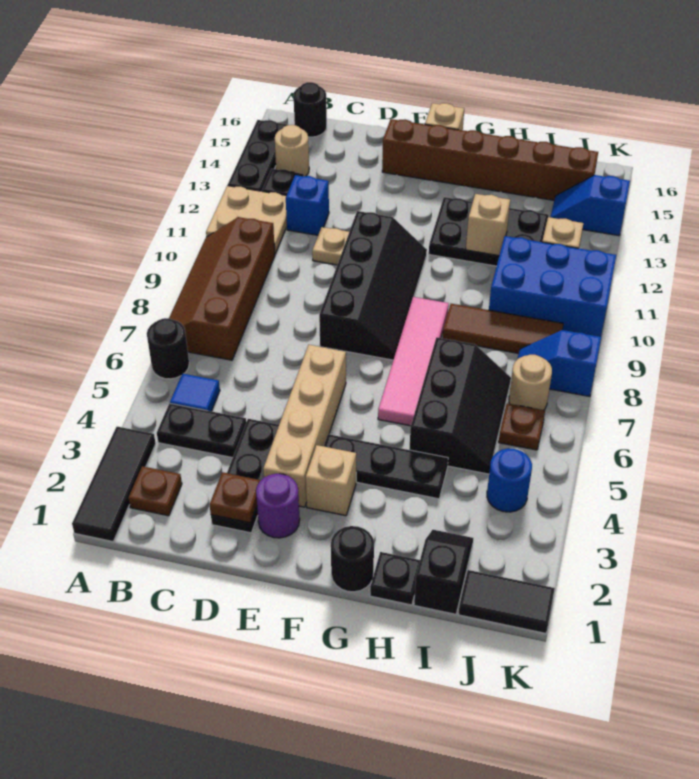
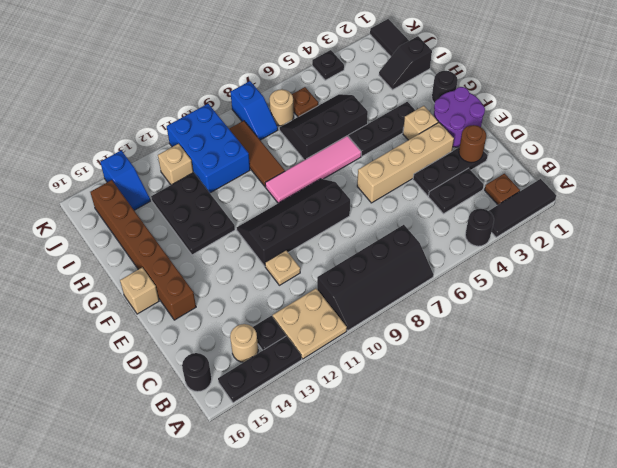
black round brick A6 level 1 -> black round brick A4 level 1
brown slope A7:B10 level 1 top B -> black slope A7:B10 level 1 top B
black plate B4:C4 level 1 -> black plate C3:C4 level 1
blue tile B5 level 1 -> none
blue brick C12 level 1 -> none
brown plate D2 level 2 -> brown round brick D2 level 2
purple round brick E2 level 1 -> purple round brick E1:F2 level 1
black plate F4:H4 level 1 -> black plate G3:G5 level 1
black plate H1 level 1 -> black plate K4 level 1
tan brick H12 level 2 -> none
blue round brick J4 level 1 -> none

